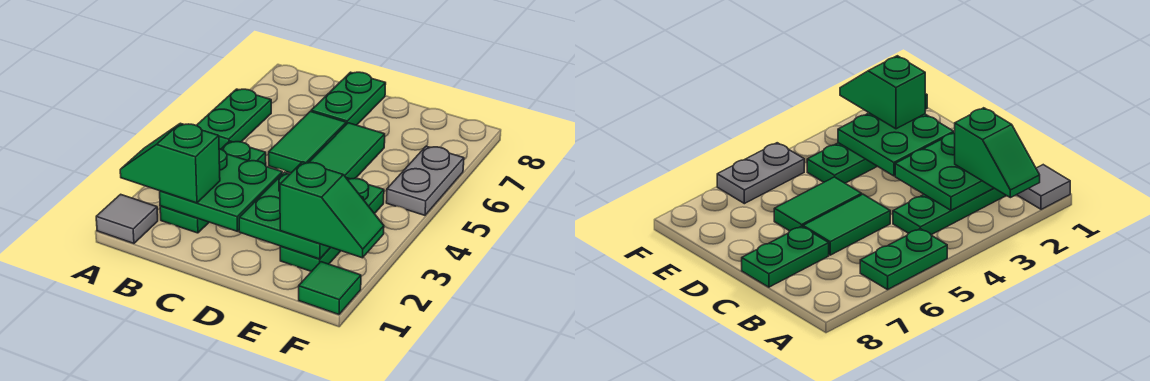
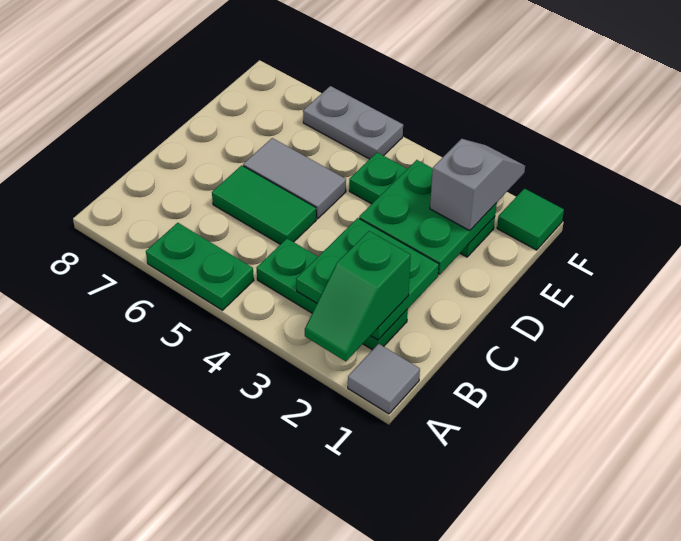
green plate C7:C8 level 1 -> none
green tile D5:D6 level 1 -> grey tile D5:D6 level 1
green slope E2:F2 level 3 top E -> grey slope E2:F2 level 3 top E

